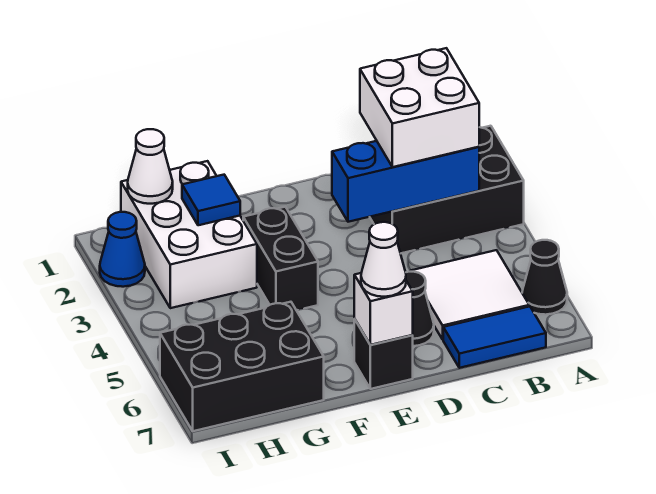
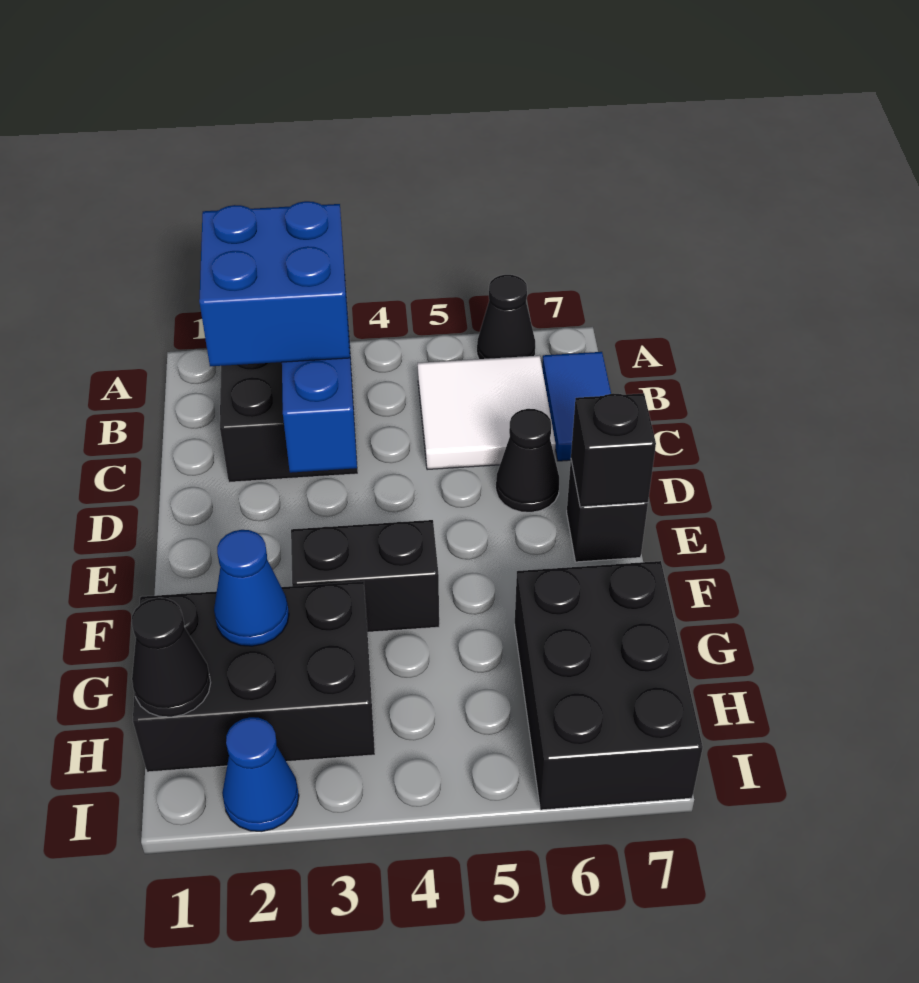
white brick B2:C3 level 3 -> blue brick B2:C3 level 3
white brick E7 level 2 -> black brick E7 level 2
white cone E7 level 3 -> none
white brick G1:H3 level 1 -> black brick G1:H3 level 1
blue tile G2 level 2 -> blue cone G2 level 2
white cone H1 level 2 -> black cone H1 level 2

